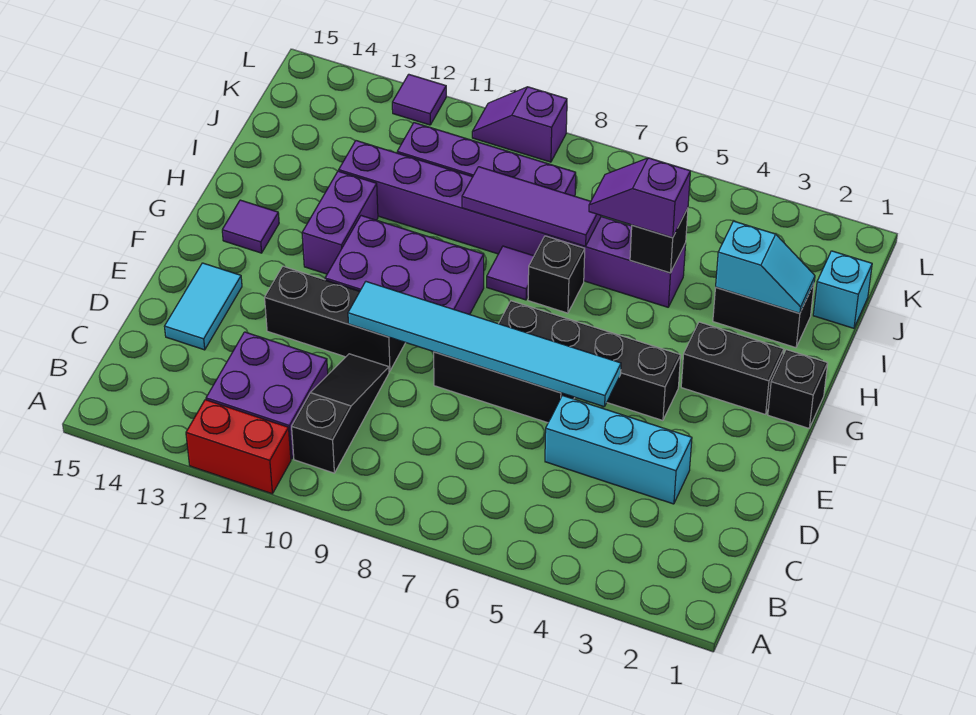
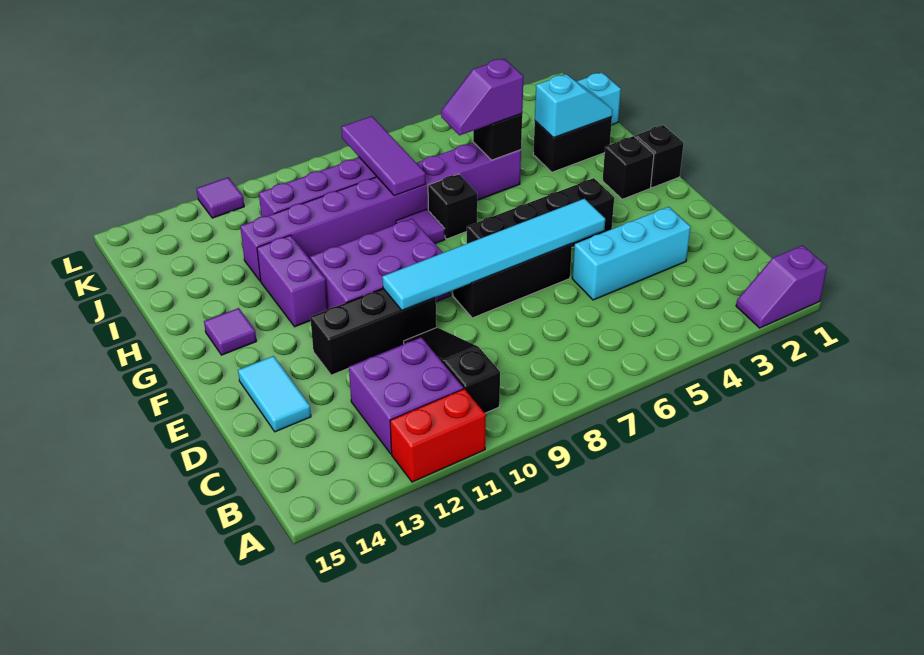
black brick G2:G3 level 1 -> black brick G2 level 1
purple tile I7:I9 level 2 -> purple tile I8:K8 level 2
purple slope L9:L10 level 1 top 9 -> purple slope A1:A2 level 1 top 1

